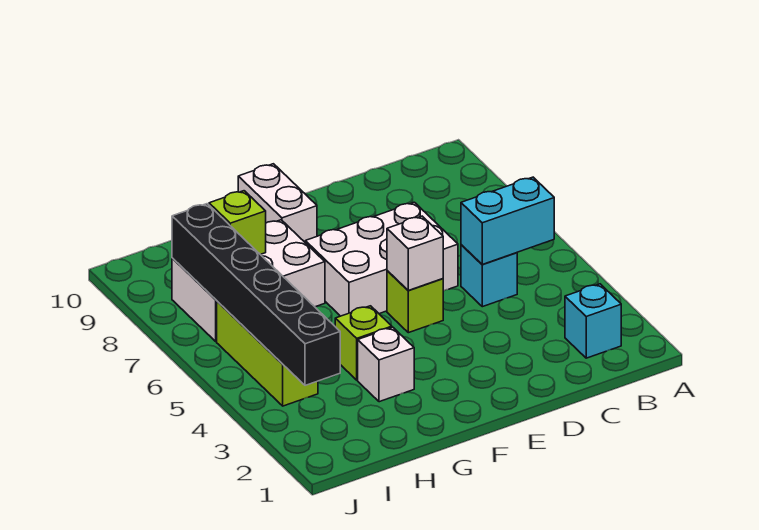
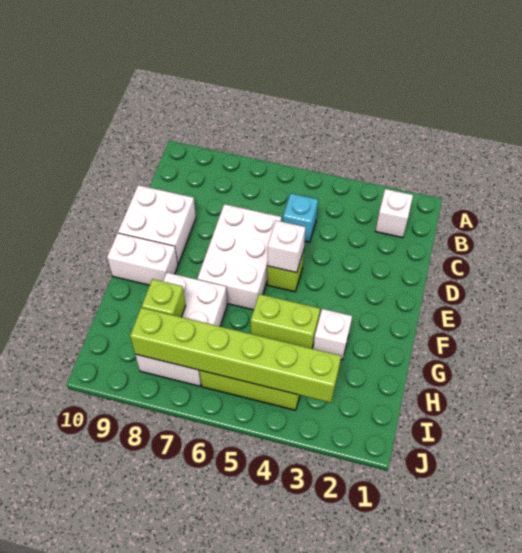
cyan brick B2 level 1 -> white brick B2 level 1
cyan brick B5:C5 level 2 -> none
none -> white brick D9:E10 level 1
lime brick G4 level 1 -> lime brick G4:G5 level 1
black brick I3:I8 level 2 -> lime brick I3:I8 level 2

